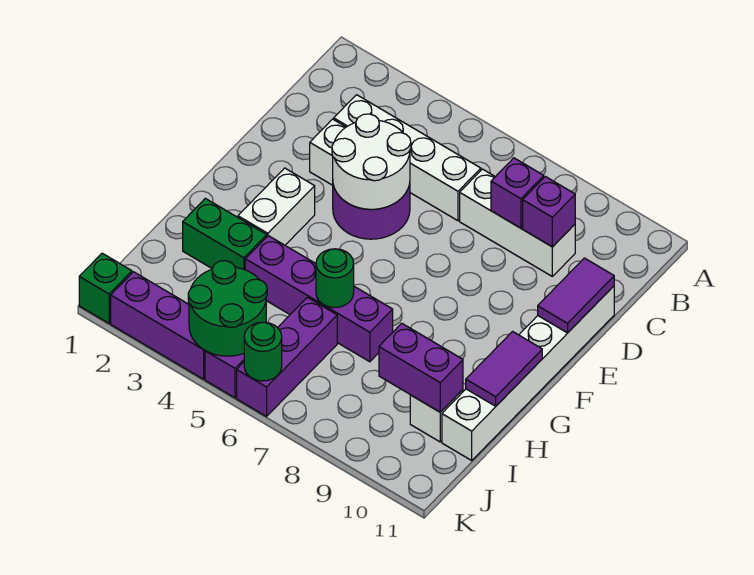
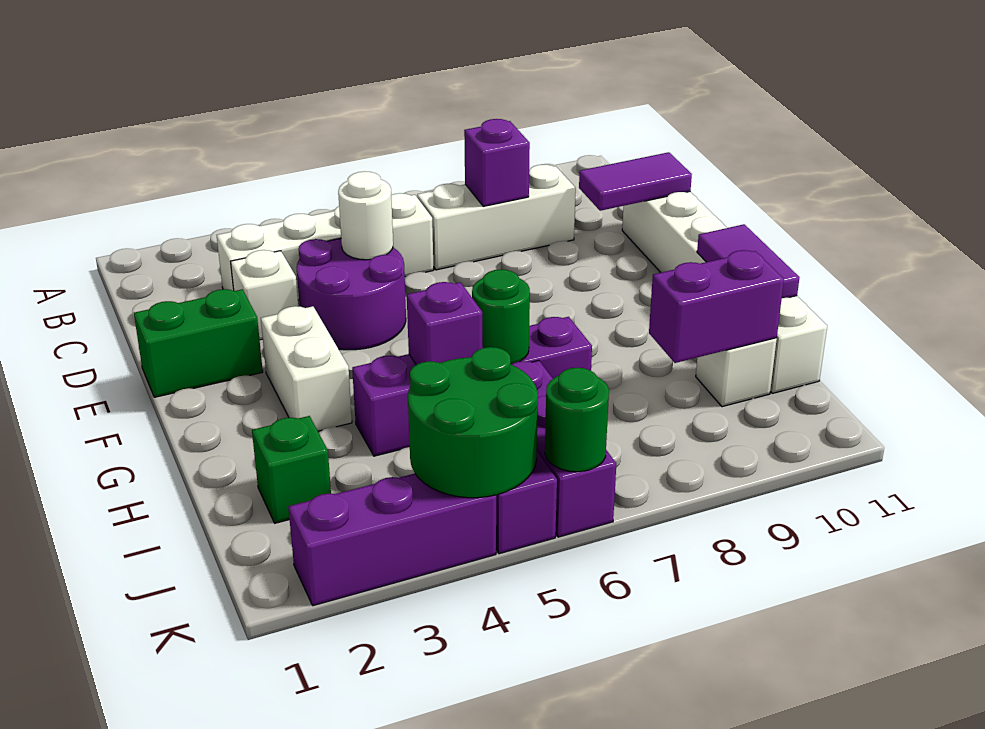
purple brick C9 level 2 -> purple brick H5 level 2
white round brick D4:E5 level 2 -> white round brick D5 level 2
purple tile D11:E11 level 2 -> purple tile D10:D11 level 2
green brick H2:H3 level 1 -> green brick E1:E2 level 1
green brick K1 level 1 -> green brick I2 level 1

